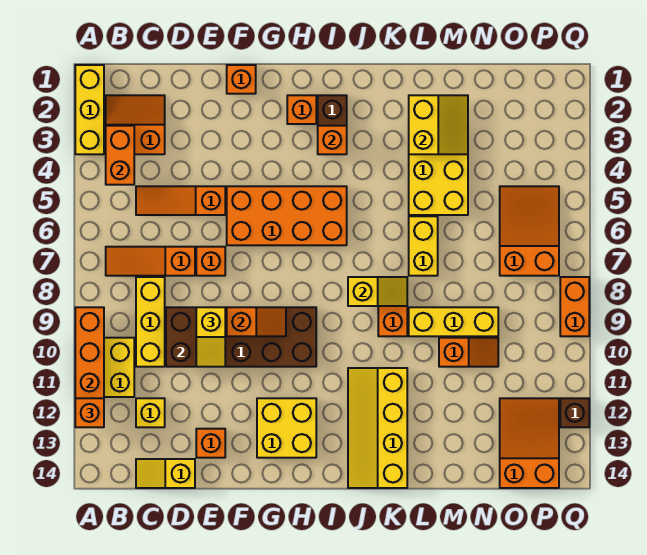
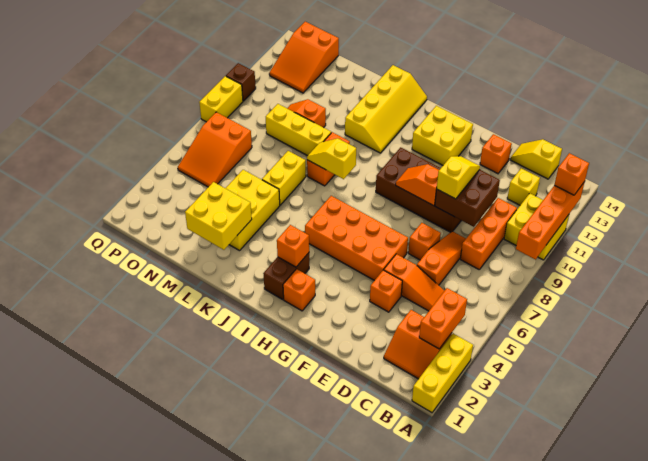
orange slope B7:D7 level 1 top D -> orange slope D6:D8 level 1 top 6
yellow brick C8:C10 level 1 -> orange brick C8:C10 level 1
yellow slope C14:D14 level 1 top D -> yellow slope C14:D14 level 1 top C
orange brick F1 level 1 -> orange brick E4 level 1
yellow slope L2:M3 level 2 top L -> yellow brick L2:M3 level 2
orange brick Q8:Q9 level 1 -> yellow brick Q8:Q9 level 1
brown brick Q12 level 1 -> brown brick Q10 level 1

